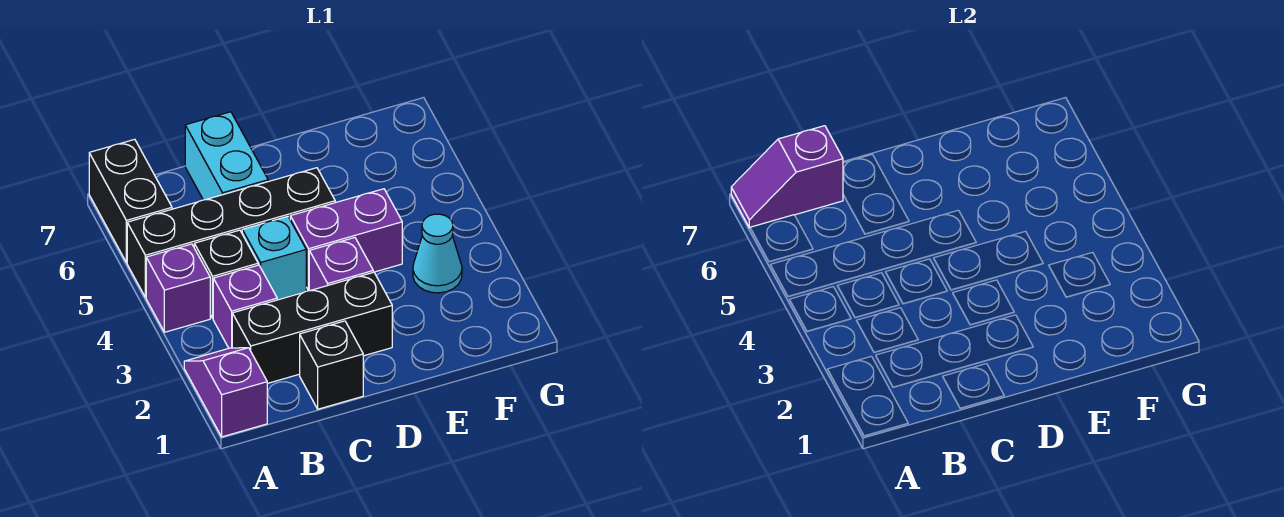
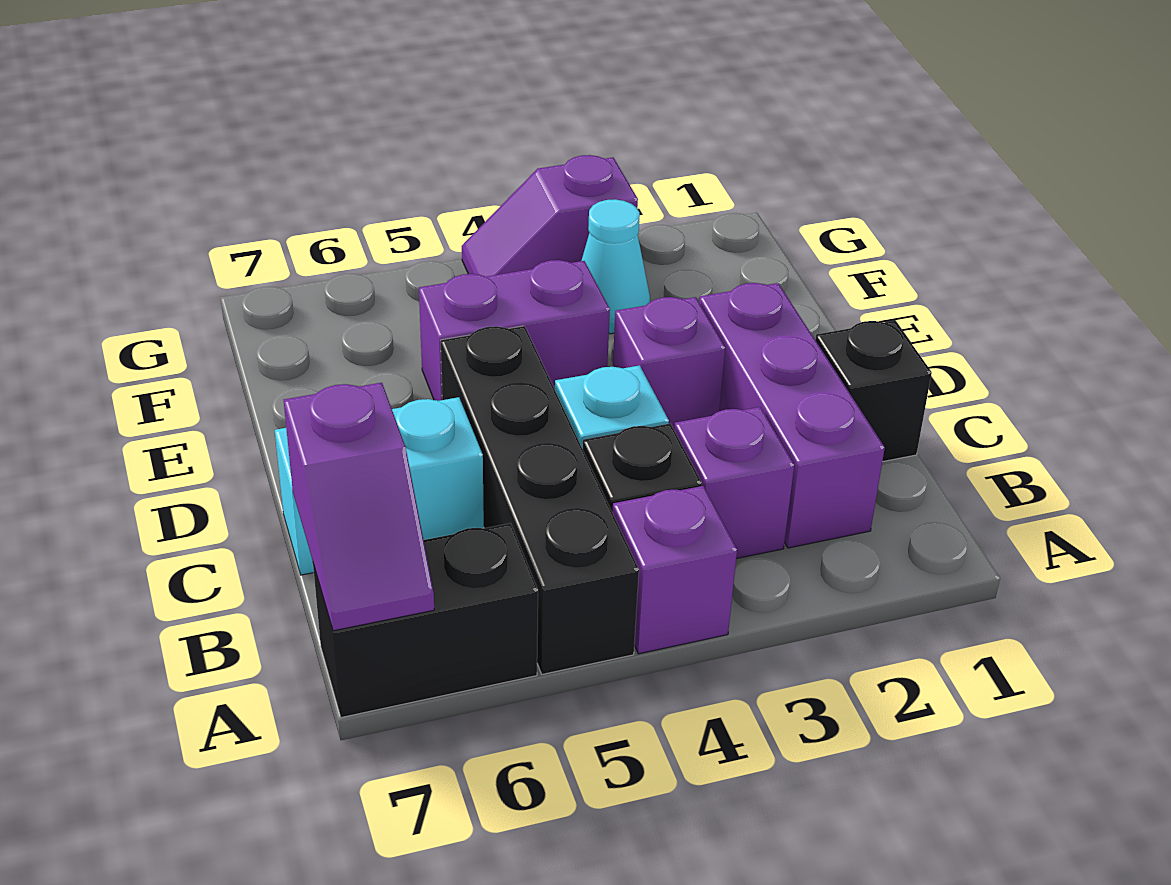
purple slope A1:A2 level 1 top 1 -> purple slope G3:G4 level 1 top 3
black brick B2:D2 level 1 -> purple brick B2:D2 level 1
purple brick D4:E4 level 1 -> purple brick E4:E5 level 1

